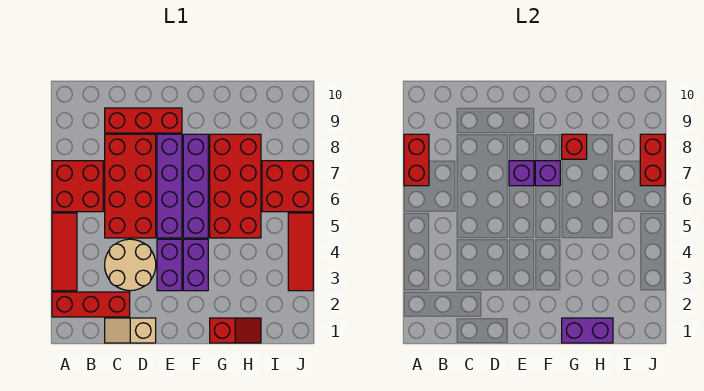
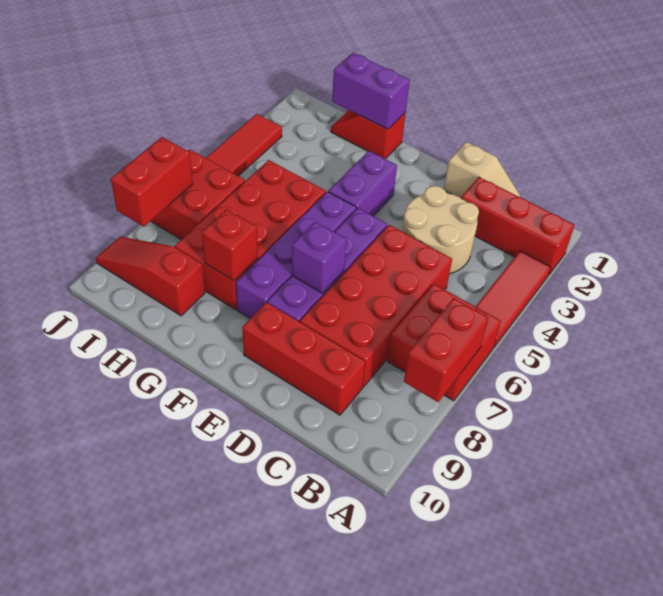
purple brick E3:E4 level 1 -> none
purple brick F7 level 2 -> none
none -> red slope H9:J9 level 1 top H

